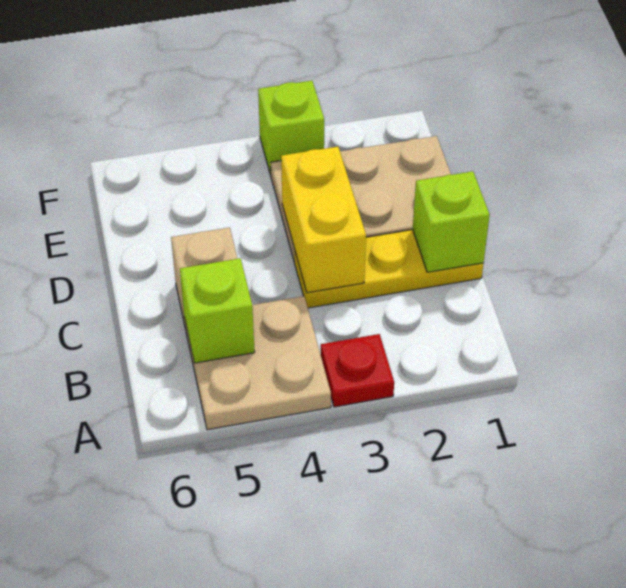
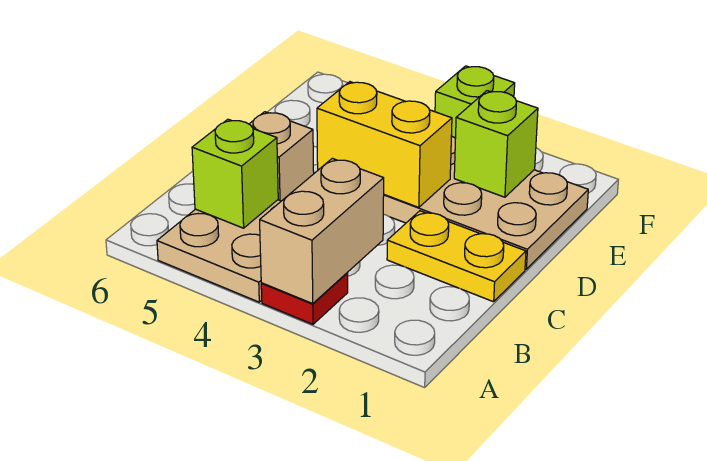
none -> tan brick A3:B3 level 2
yellow plate C1:C3 level 1 -> yellow plate C1:C2 level 1
lime brick C1 level 2 -> lime brick E2 level 2
yellow brick C3:D3 level 2 -> yellow brick D3:D4 level 2

